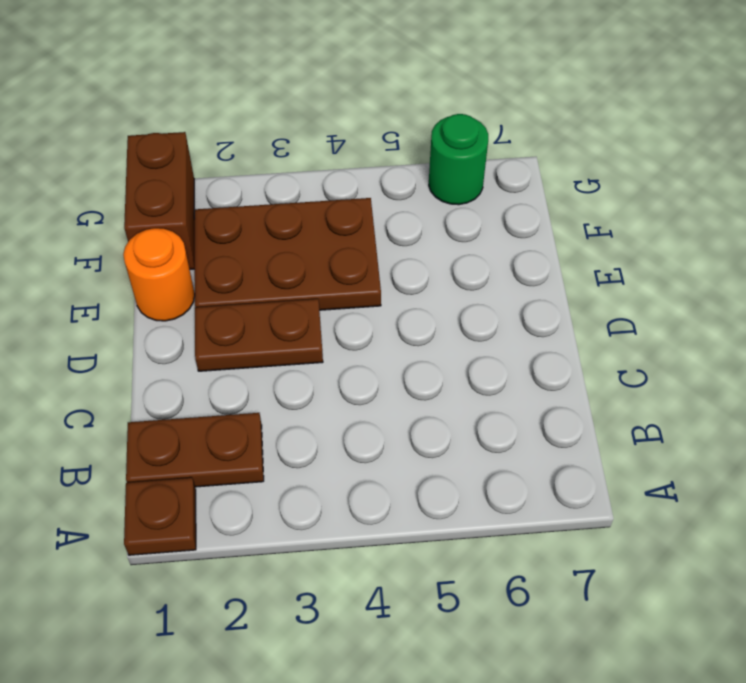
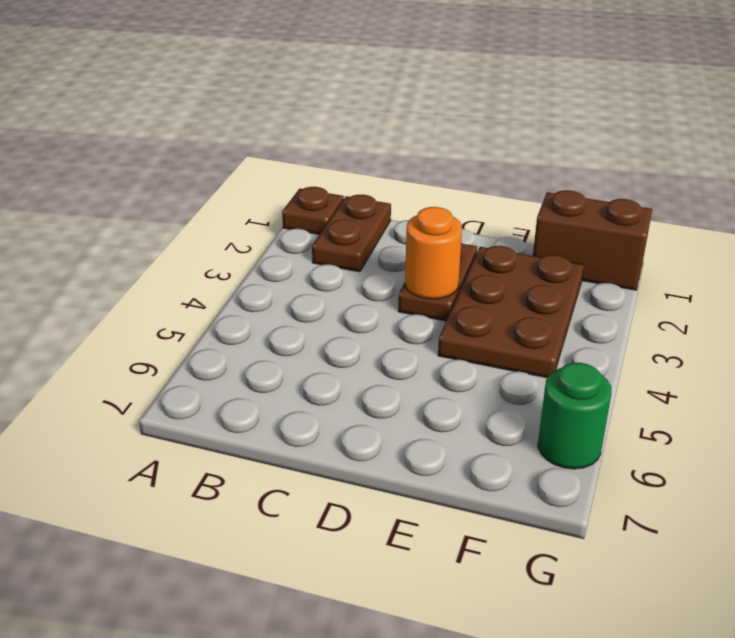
orange round brick E1 level 1 -> orange round brick D3 level 2

